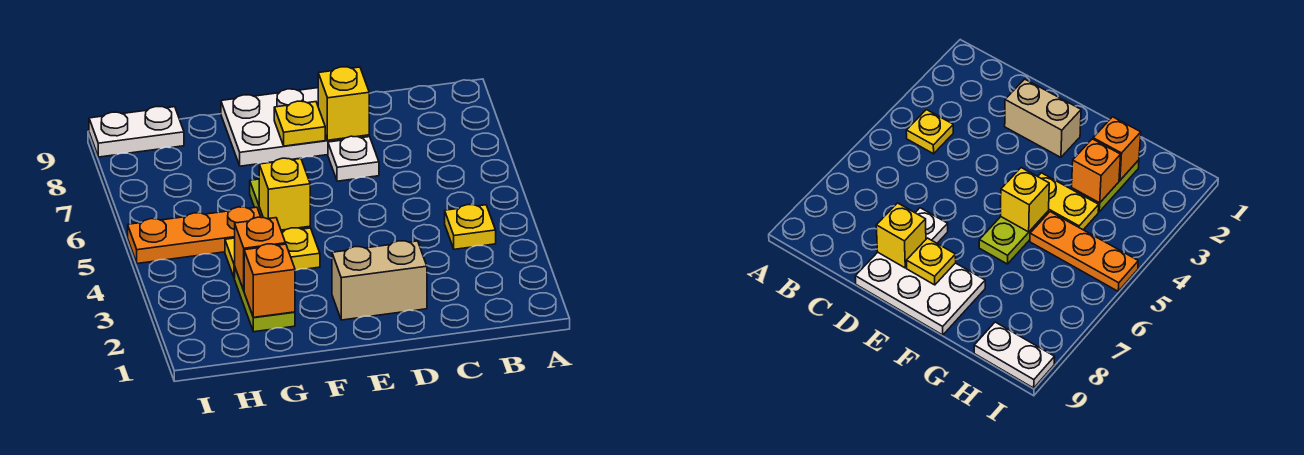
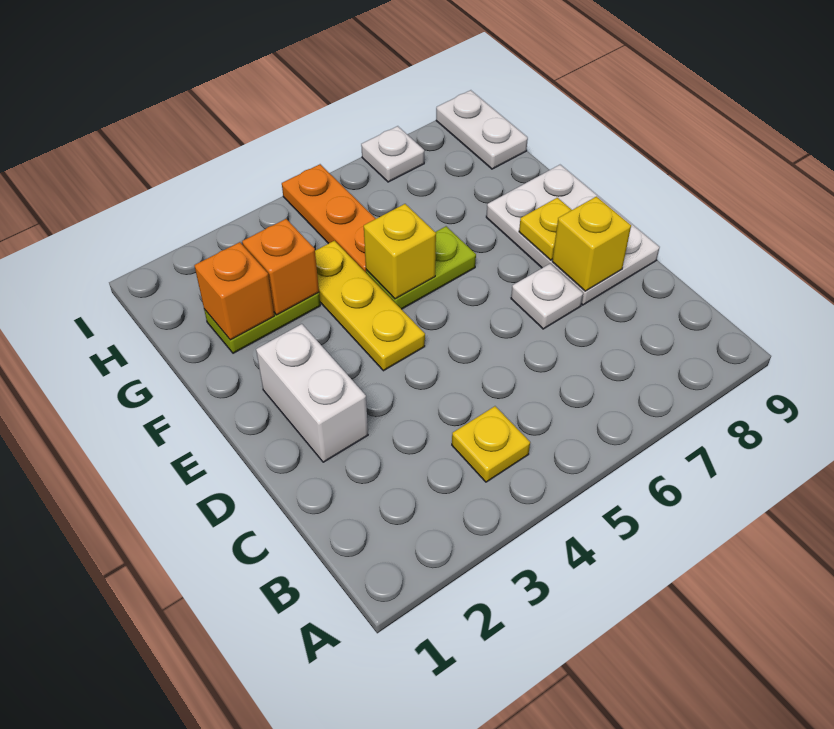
tan brick D2:E2 level 1 -> white brick D2:E2 level 1
yellow plate F4:G4 level 1 -> yellow plate E4:G4 level 1
none -> white plate I7 level 1

